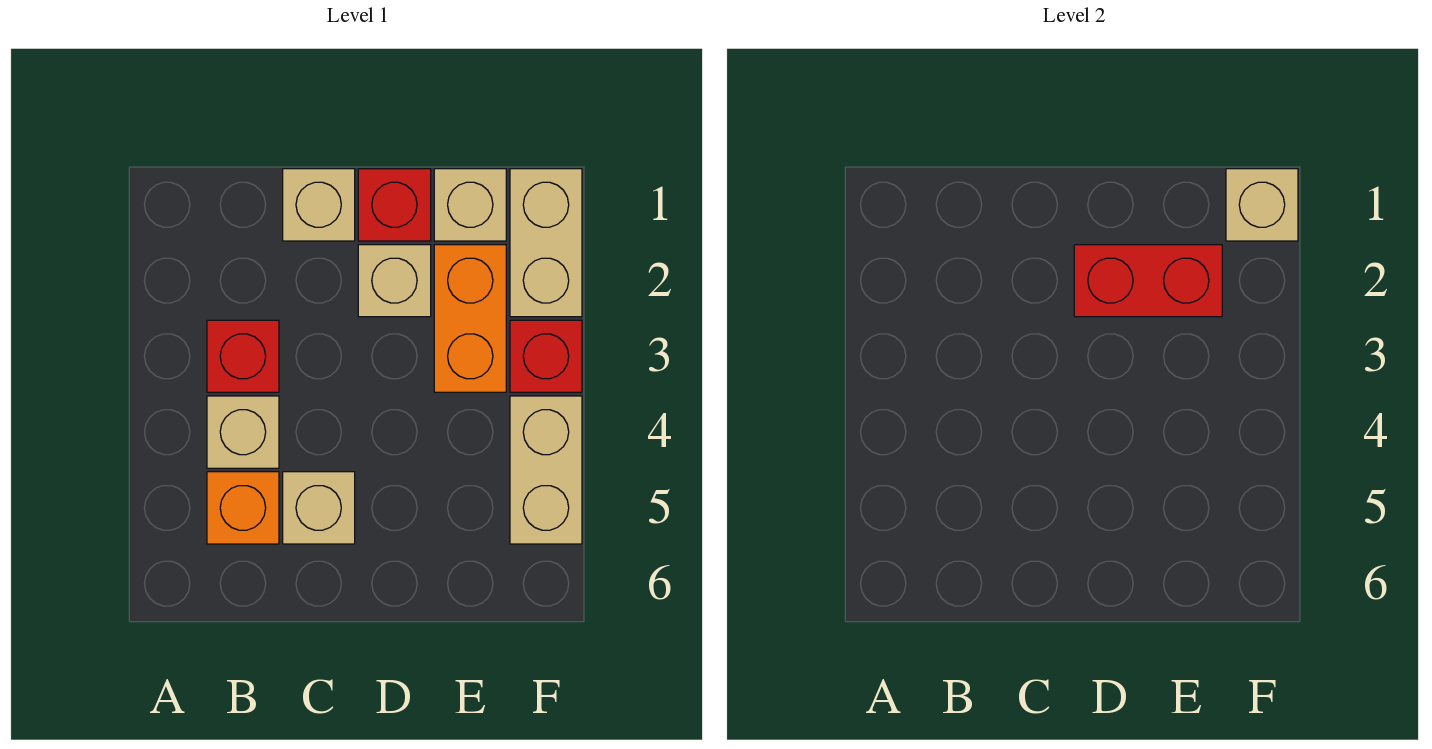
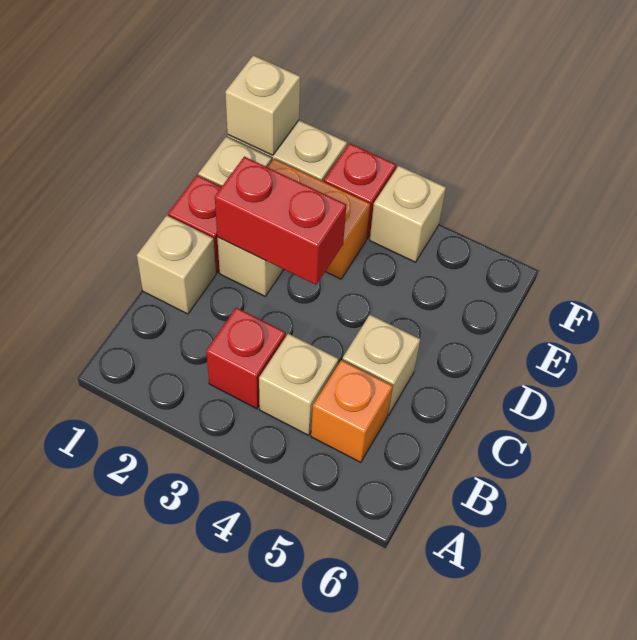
red brick D2:E2 level 2 -> red brick D2:D3 level 2
tan brick F4:F5 level 1 -> tan brick F4 level 1

